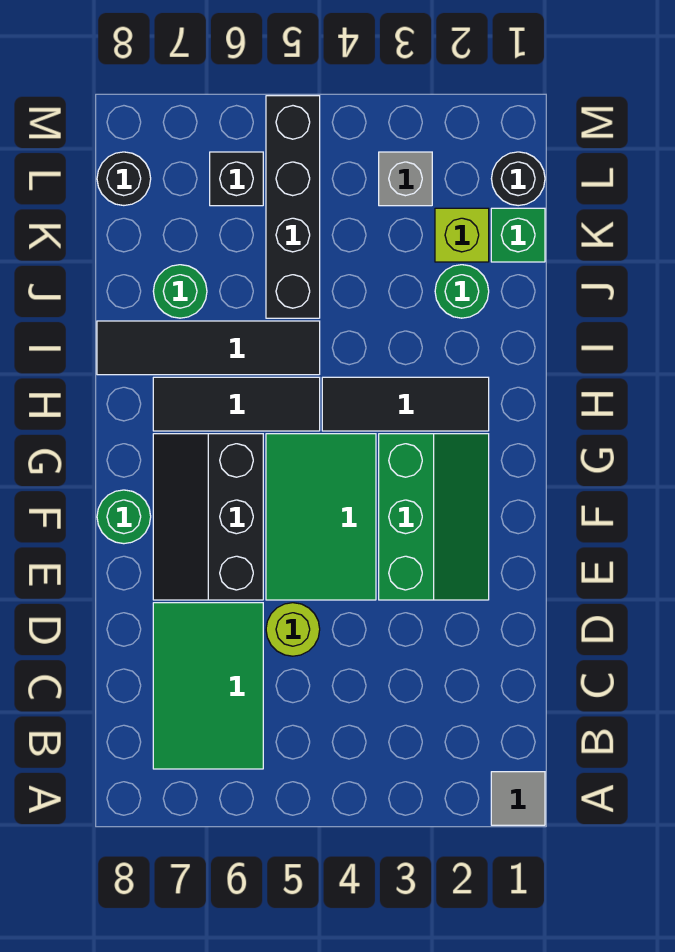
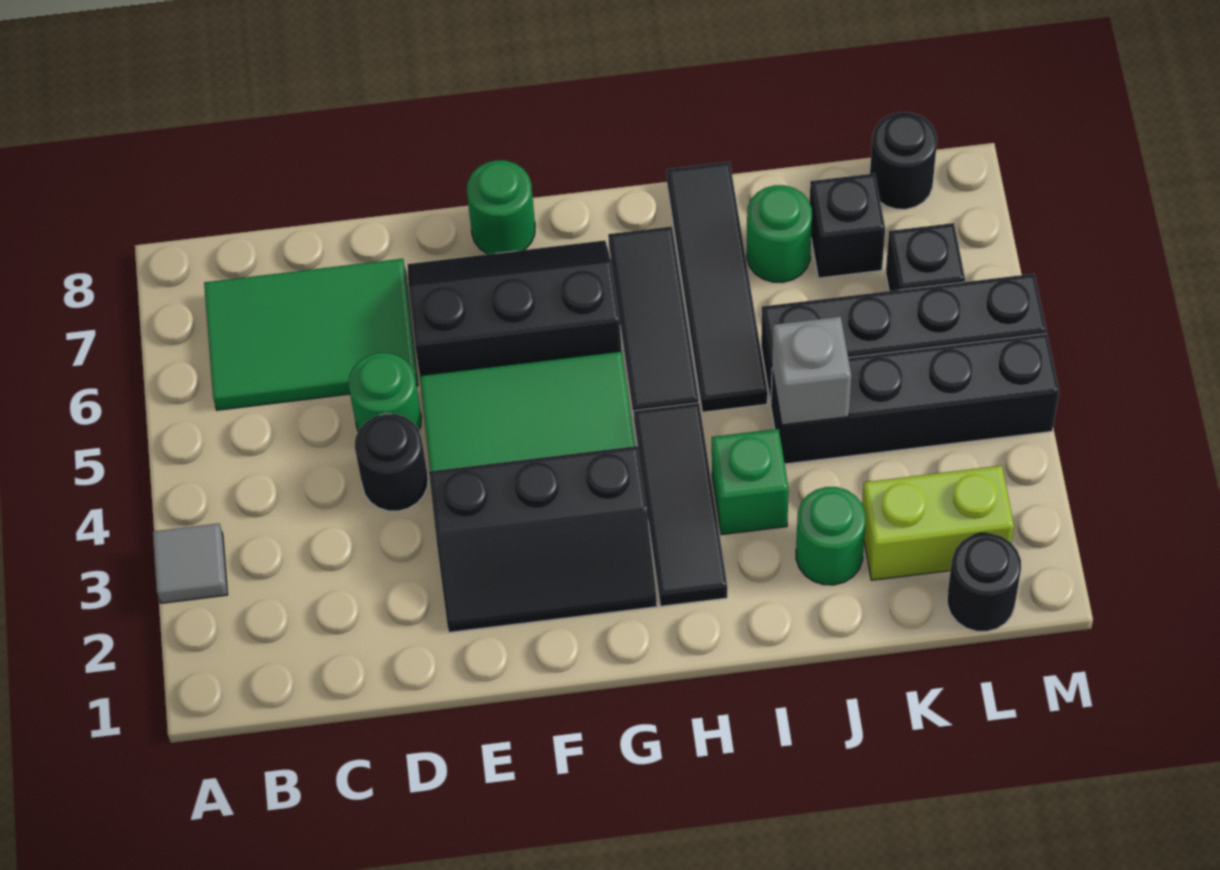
grey tile A1 level 1 -> grey tile A3 level 1
none -> black round brick D4 level 1
lime round brick D5 level 1 -> green round brick D5 level 1
green slope E2:G3 level 1 top 3 -> black slope E2:G3 level 1 top 3
none -> black brick J4:M4 level 1
green brick K1 level 1 -> green brick I3 level 1
lime brick K2 level 1 -> lime brick K2:L2 level 1
none -> black brick K7 level 1
grey brick L3 level 1 -> grey brick J4 level 2

